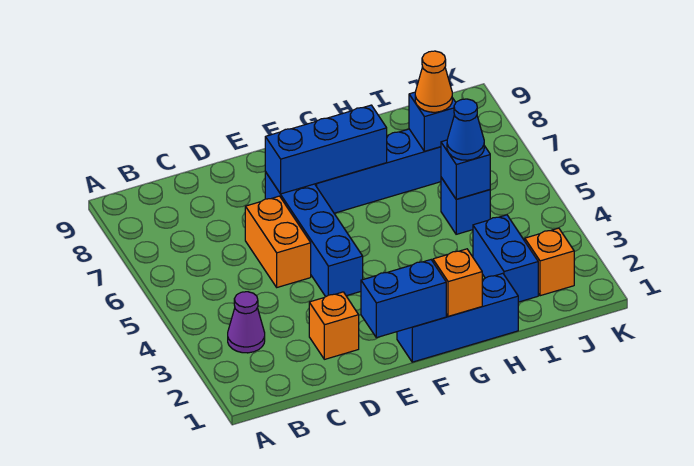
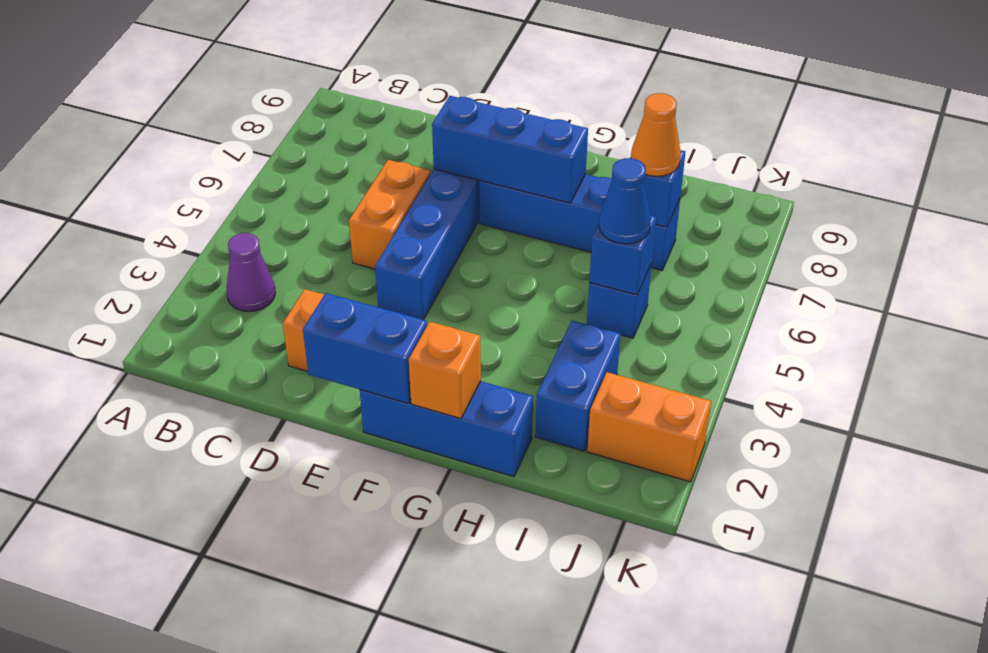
orange brick J2 level 1 -> orange brick J2:K2 level 1

